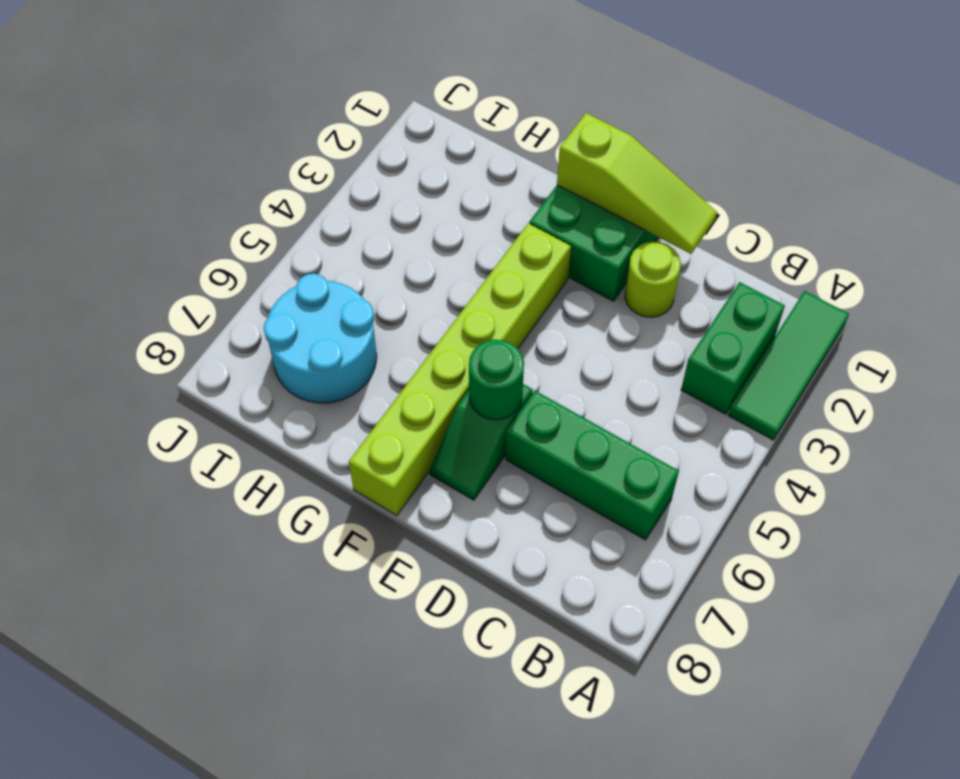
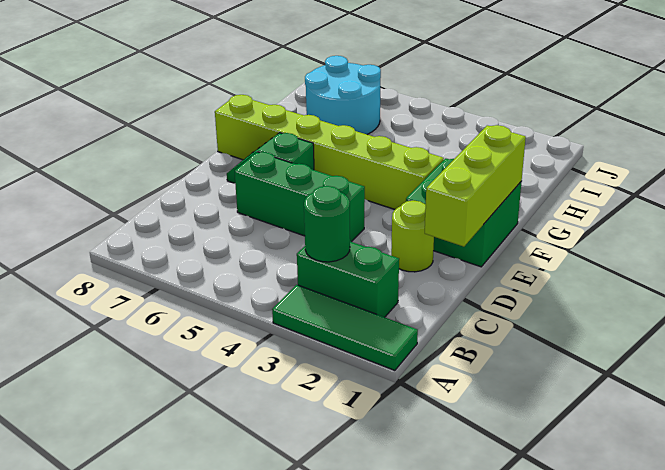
green brick B6:D6 level 1 -> green brick D4:D6 level 1
lime slope D1:F1 level 2 top F -> lime brick D1:F1 level 2
green round brick E6 level 2 -> green round brick B3 level 2

